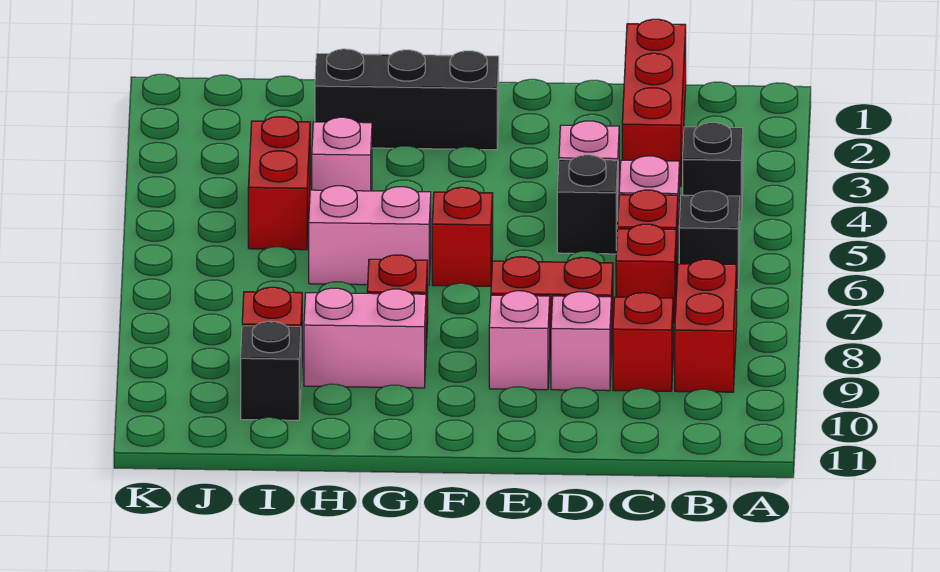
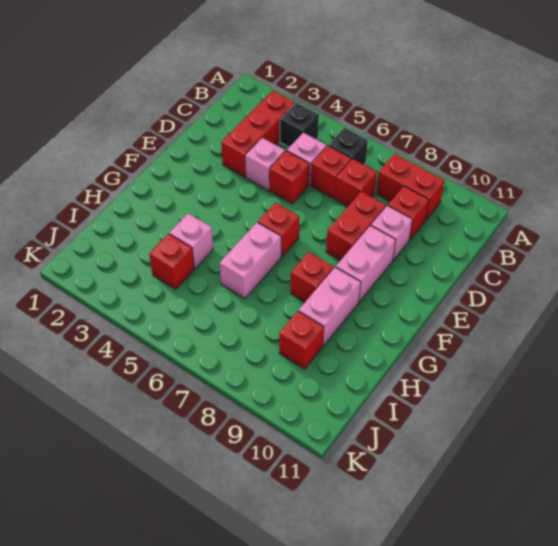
red brick C1:C3 level 1 -> red brick B3:D3 level 1
black brick D5 level 1 -> red brick D5 level 1
pink brick E9 level 1 -> pink brick E9:F9 level 1
black brick F2:H2 level 1 -> none
red brick I4:I5 level 1 -> red brick I4 level 1
black brick I10 level 1 -> none

